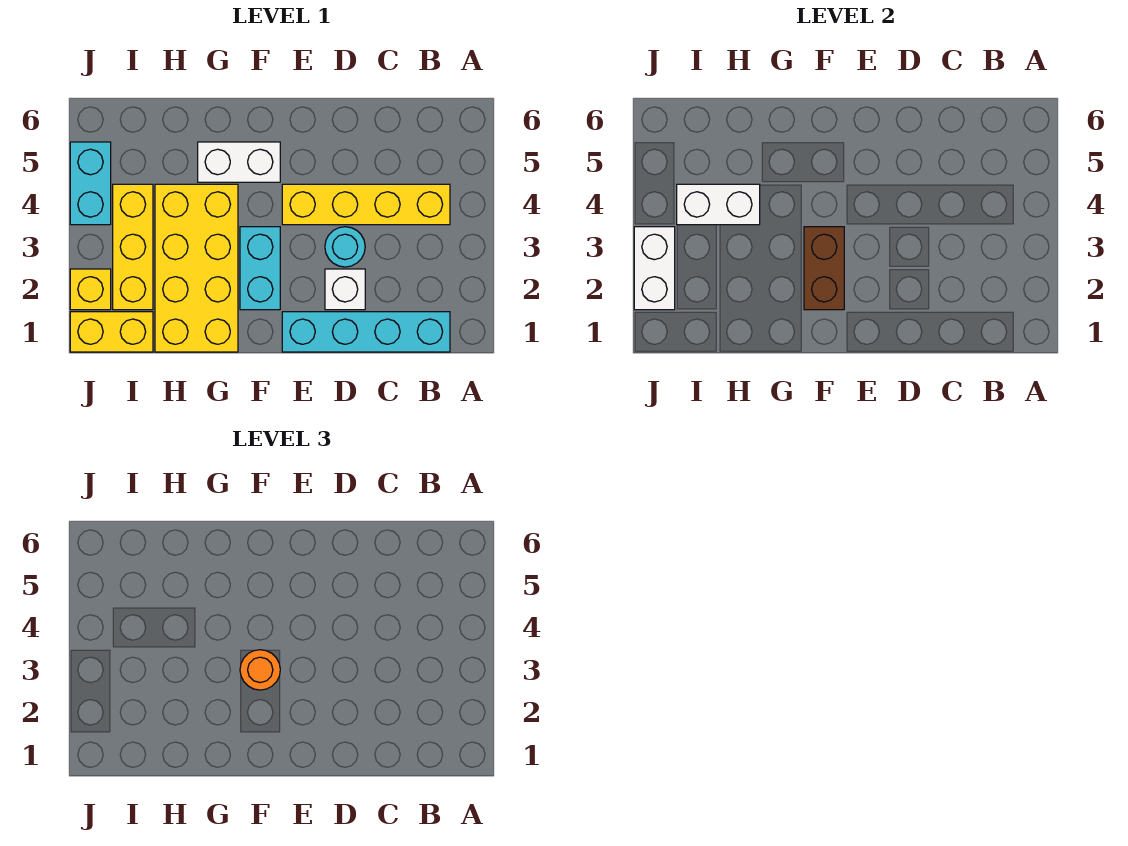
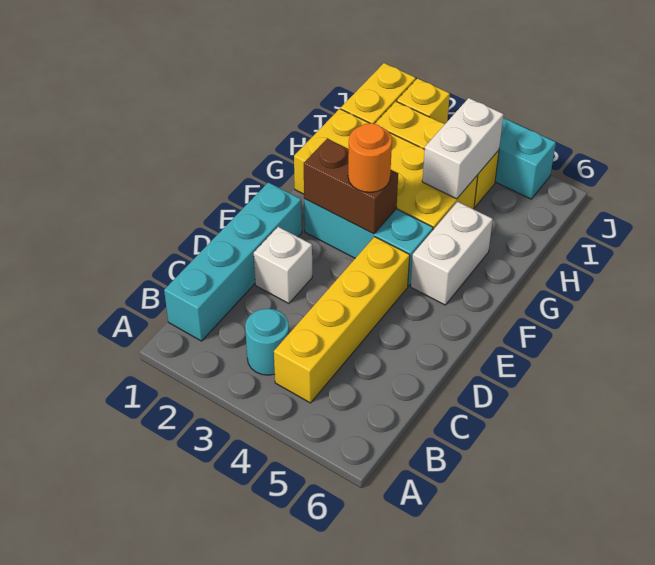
cyan round brick D3 level 1 -> cyan round brick B3 level 1
cyan brick F2:F3 level 1 -> cyan brick F2:F4 level 1
white brick J2:J3 level 2 -> none

